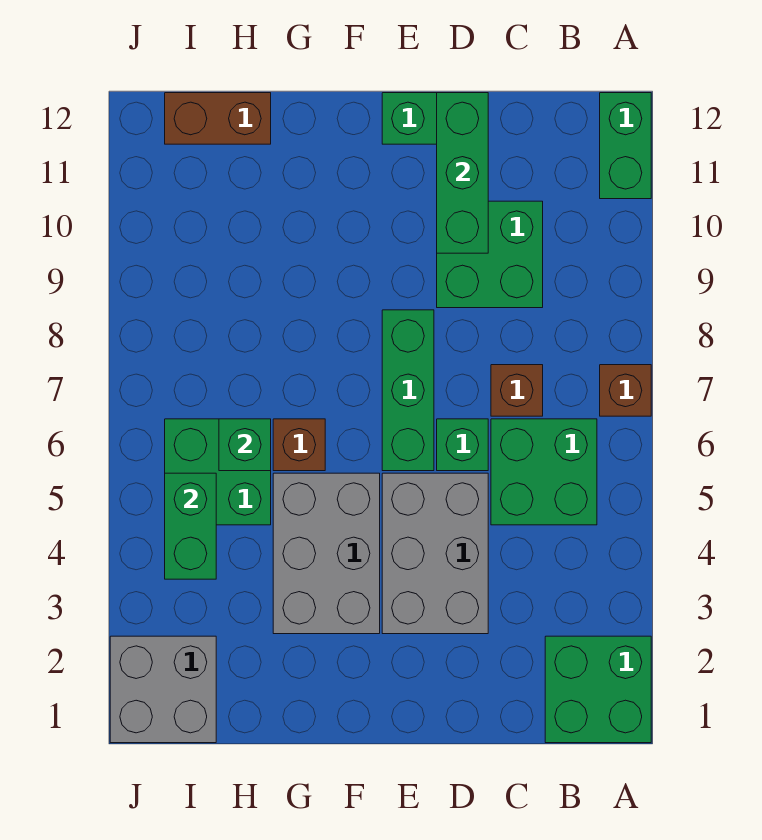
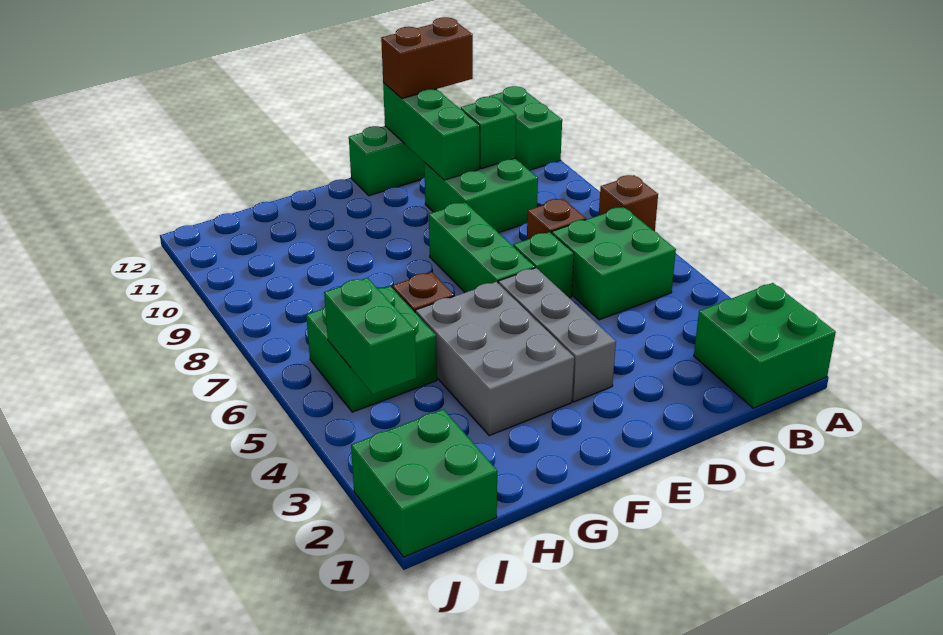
grey brick D3:E5 level 1 -> grey brick E3:E5 level 1
green brick H6 level 2 -> green brick C10 level 2
brown brick H12:I12 level 1 -> brown brick C12:D12 level 3
grey brick I1:J2 level 1 -> green brick I1:J2 level 1

